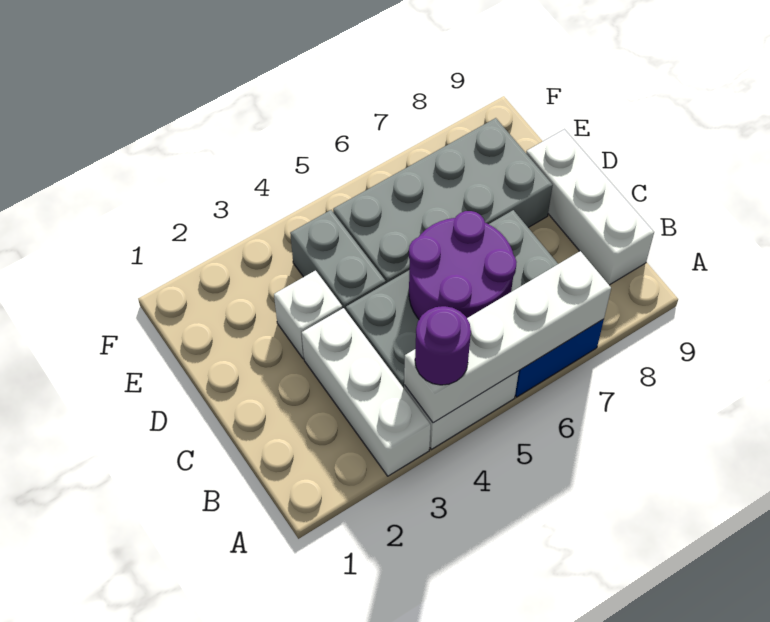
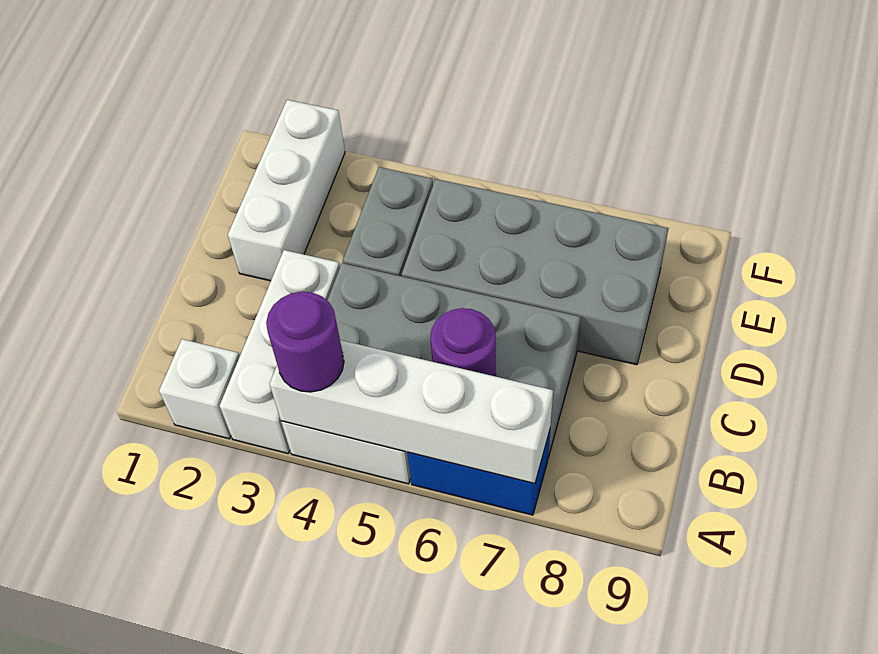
purple round brick B5:C6 level 2 -> purple round brick B6 level 2
white brick B9:D9 level 1 -> white brick D2:F2 level 1
white brick D3 level 1 -> white brick A2 level 1

